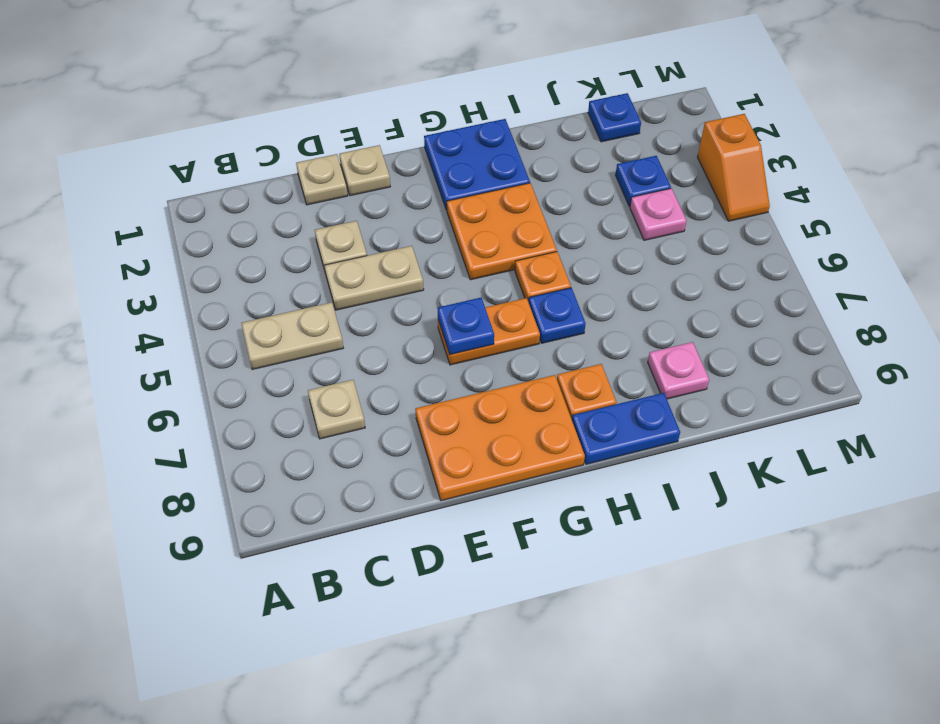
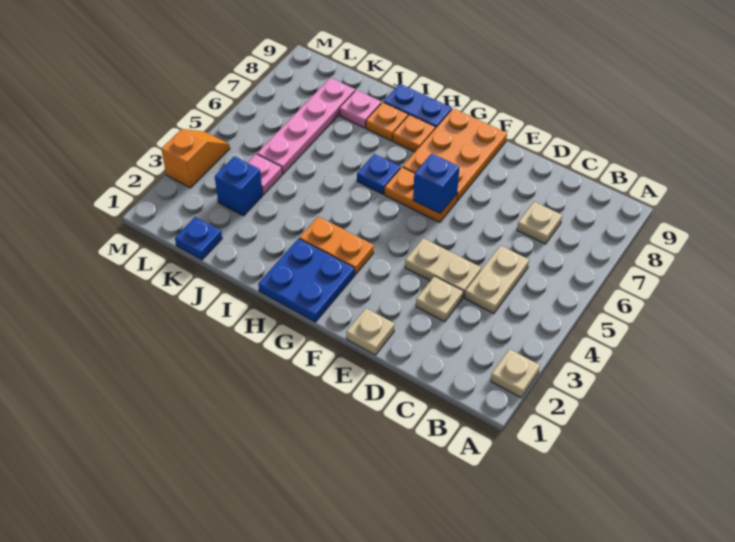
tan plate B5:C5 level 1 -> tan plate C4:C5 level 1
tan plate D1 level 1 -> tan plate A2 level 1
orange plate E8:G9 level 1 -> orange plate F7:G9 level 1
blue plate F6 level 2 -> blue brick F6 level 2
orange plate G3:H4 level 1 -> orange plate G3:H3 level 1
orange plate H5 level 1 -> orange plate I8 level 1
blue plate K3 level 1 -> blue brick K3 level 1
none -> pink plate K5:K8 level 1

